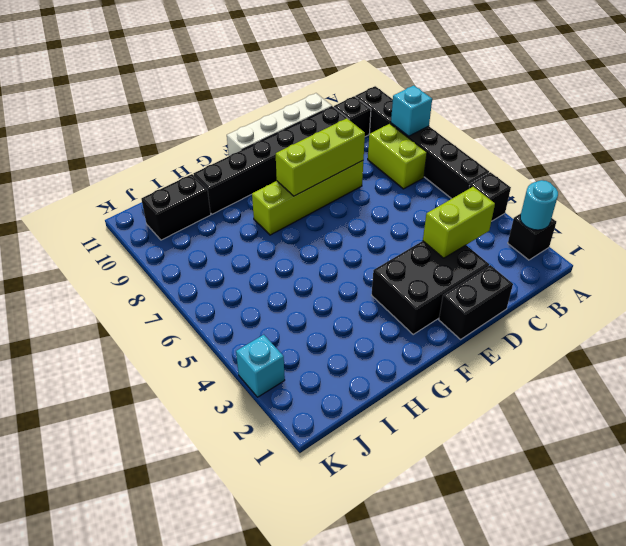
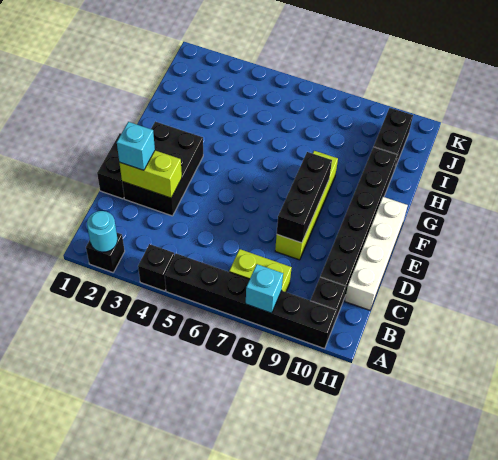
lime brick C3:D3 level 2 -> lime brick D2:D3 level 2
lime brick D8:F8 level 2 -> black brick D8:F8 level 2
cyan brick K3 level 1 -> cyan brick D2 level 3

